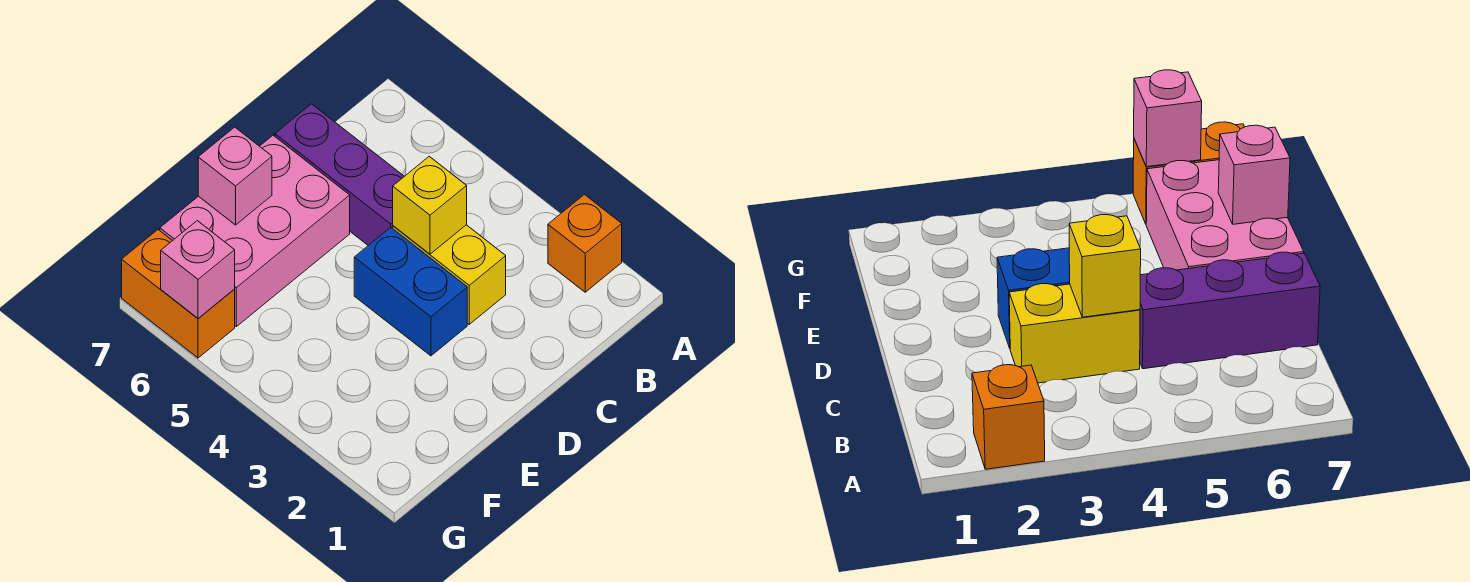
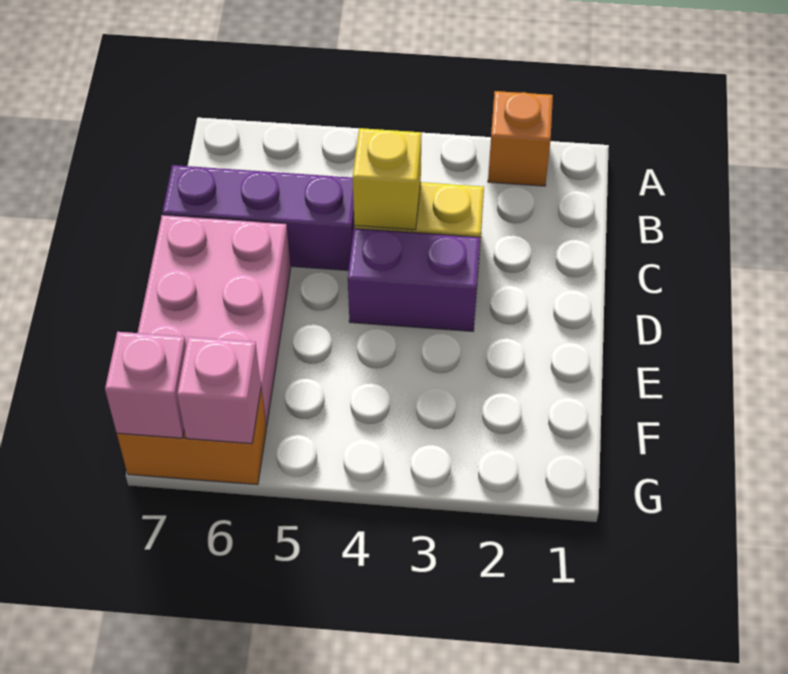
blue brick D3:D4 level 1 -> purple brick D3:D4 level 1
pink brick E7 level 2 -> pink brick G7 level 2

